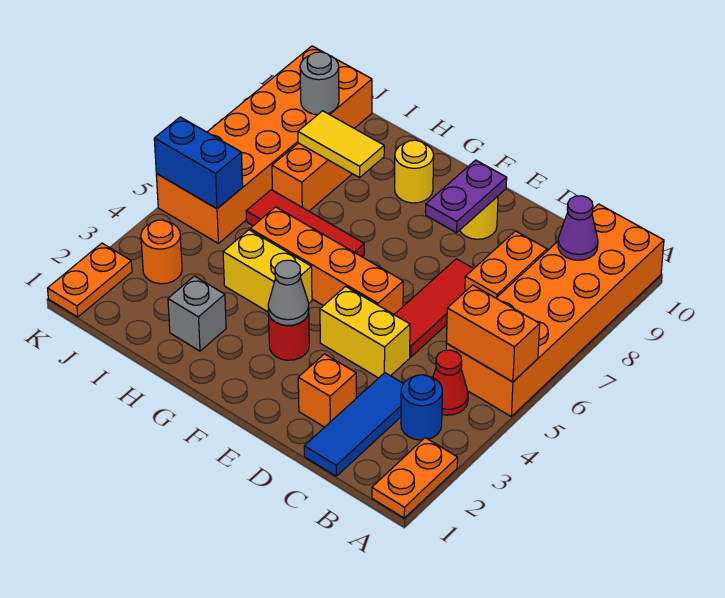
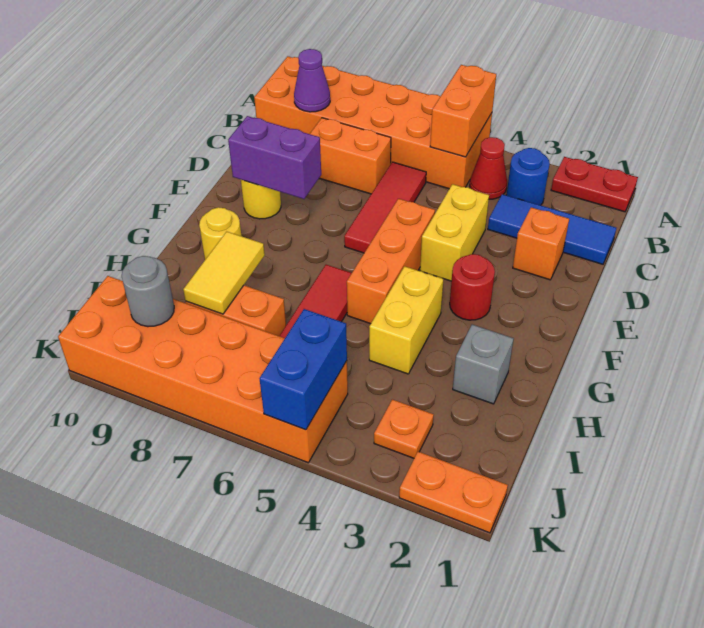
orange plate A1:A2 level 1 -> red plate A1:A2 level 1
red tile D5:D7 level 1 -> red tile C6:E6 level 1
orange brick E5:H5 level 1 -> orange brick E5:G5 level 1
purple plate E8:E9 level 2 -> purple brick E8:E9 level 2
grey cone F3 level 2 -> none
orange round brick J3 level 1 -> orange plate J3 level 1

